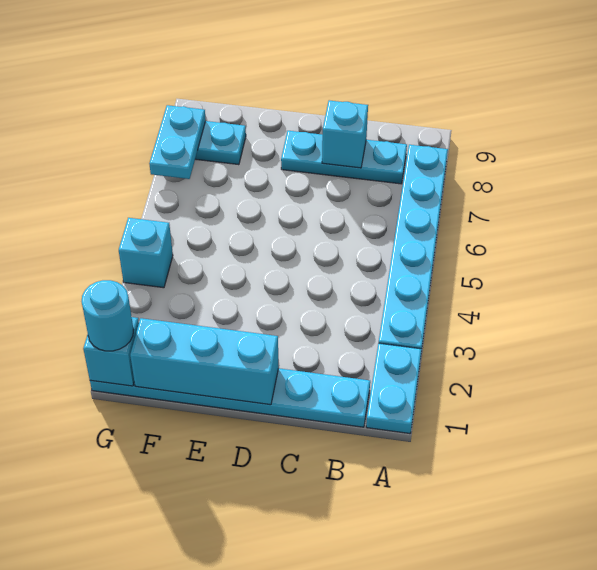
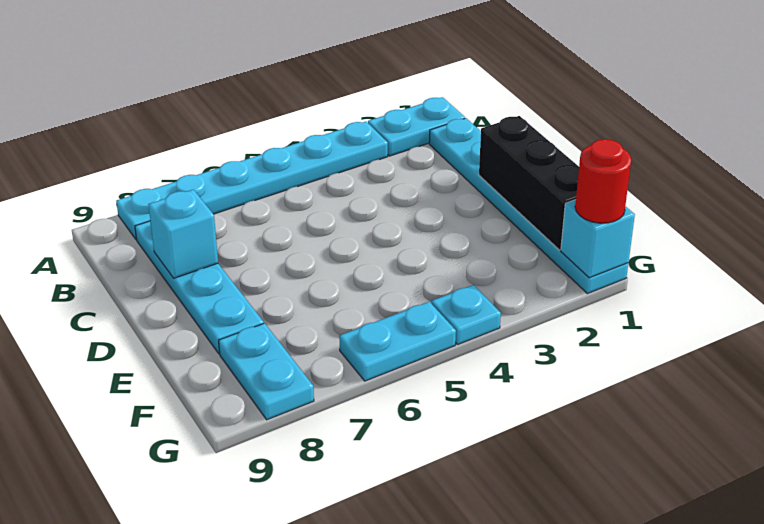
cyan plate B8:D8 level 1 -> cyan plate B8:E8 level 1
cyan brick D1:F1 level 2 -> black brick D1:F1 level 2
cyan round brick G1 level 3 -> red round brick G1 level 3
cyan brick G4 level 1 -> cyan plate G4 level 1
cyan plate G7:G8 level 2 -> cyan plate G5:G6 level 1

